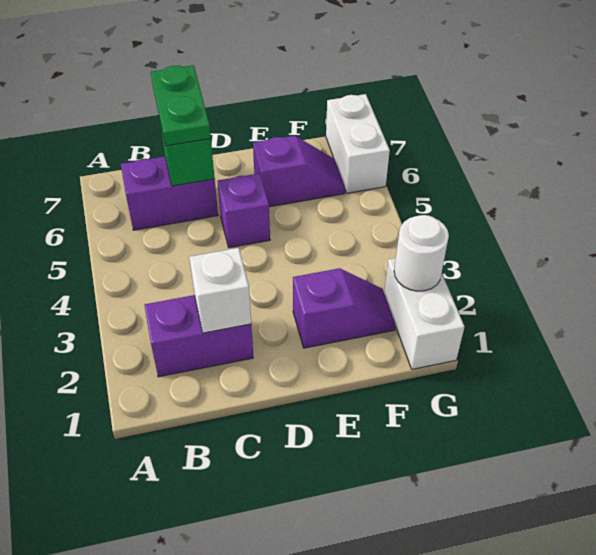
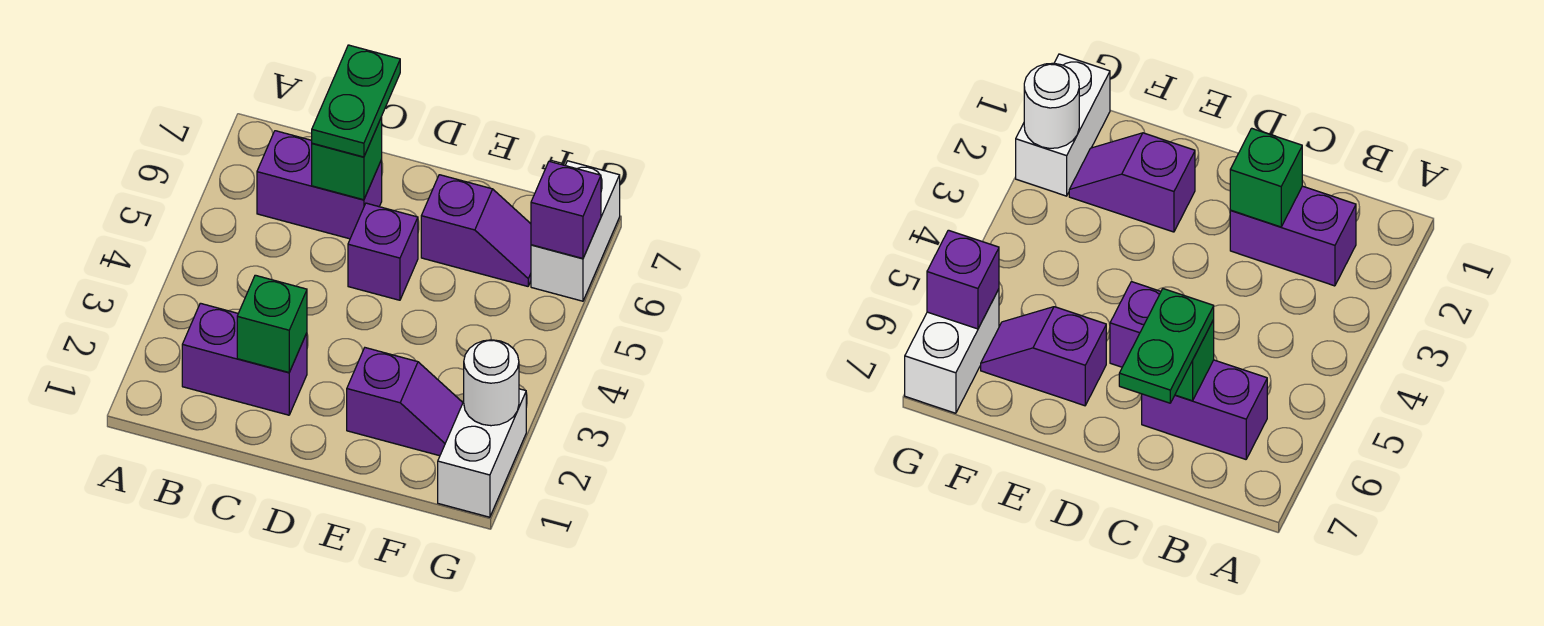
white brick C2 level 2 -> green brick C2 level 2
none -> purple brick G6 level 2

